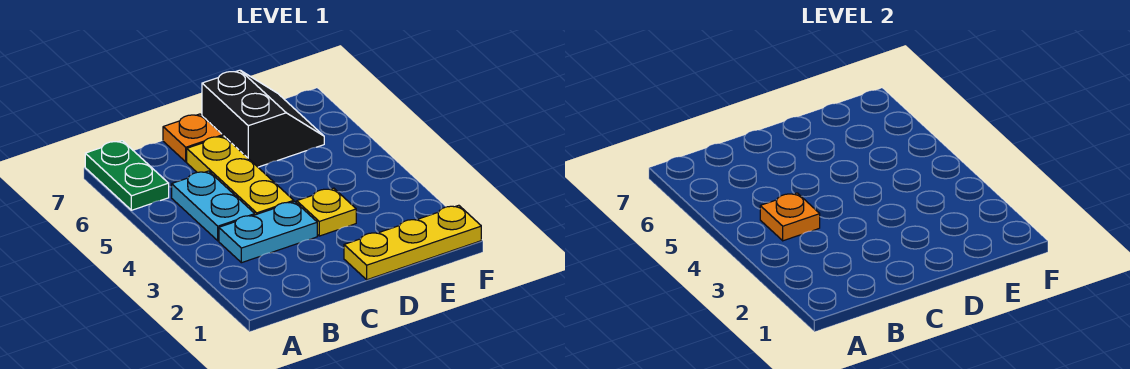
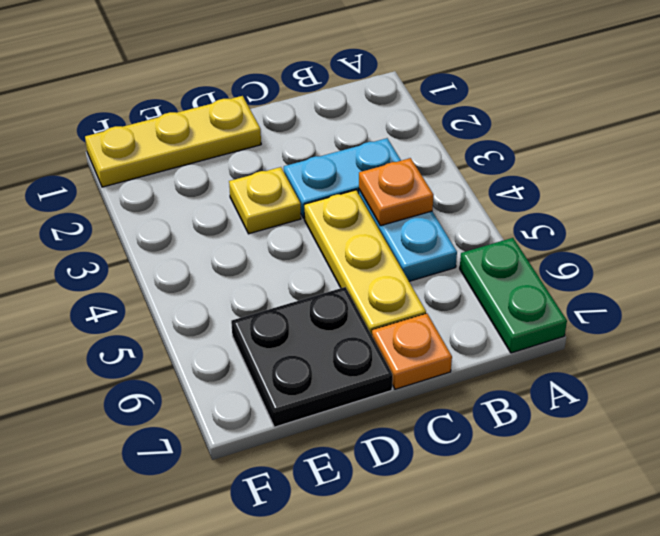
black slope D6:E7 level 1 top D -> black plate D6:E7 level 1

